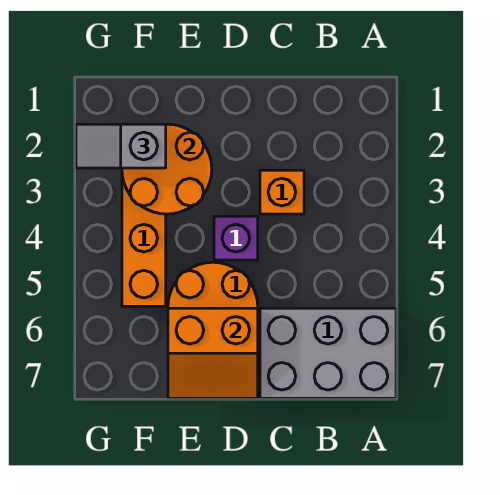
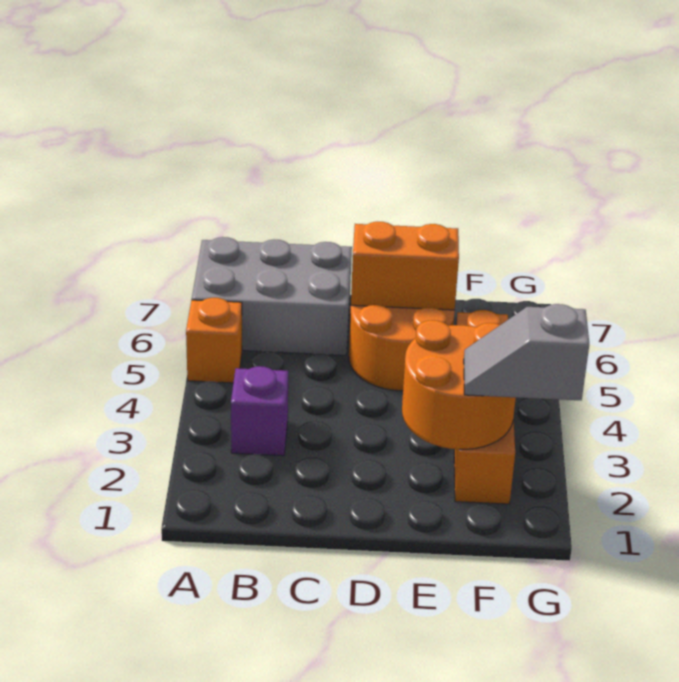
orange brick C3 level 1 -> orange brick A5 level 1
purple brick D4 level 1 -> purple brick B3 level 1
grey slope F2:G2 level 3 top F -> grey slope F2:G2 level 3 top G

